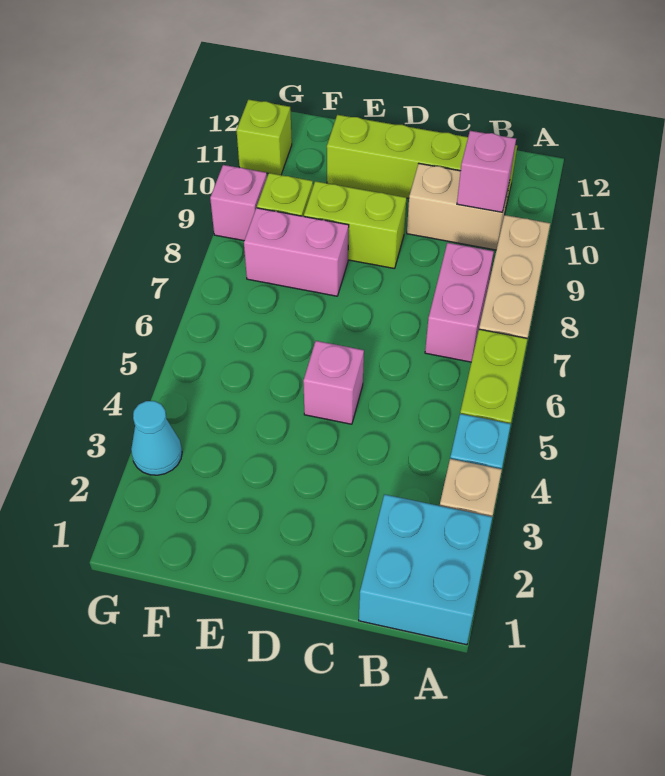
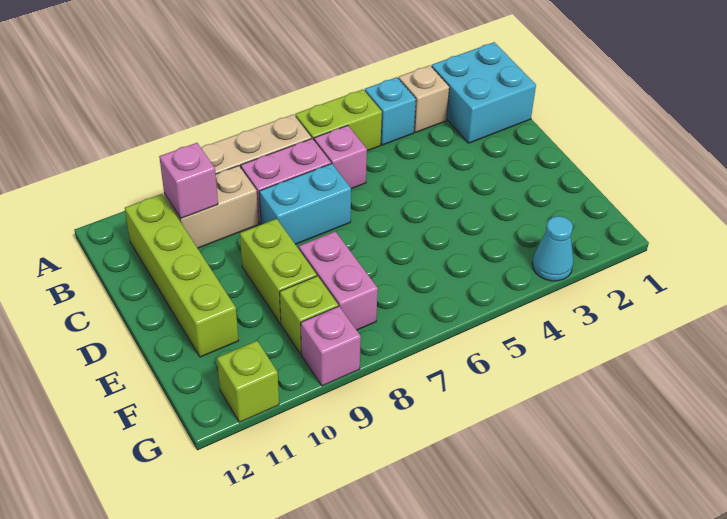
tan brick B10:C10 level 1 -> tan brick B9:B10 level 1
none -> cyan brick C7:C8 level 1
pink brick D5 level 1 -> pink brick B6 level 1

